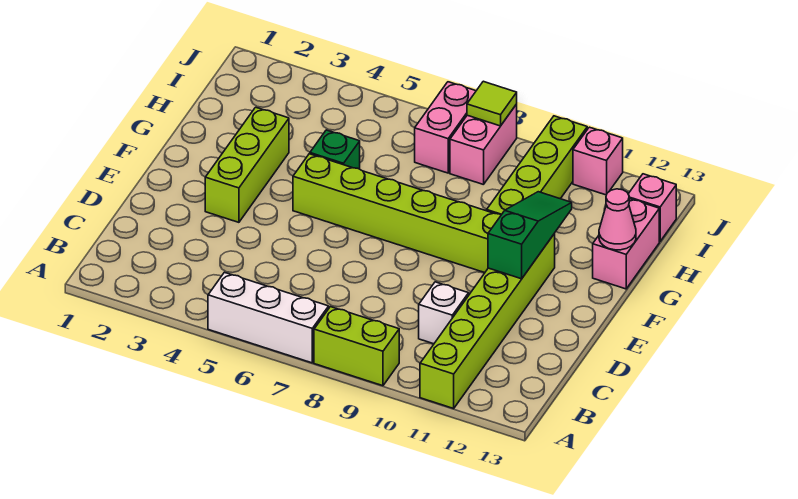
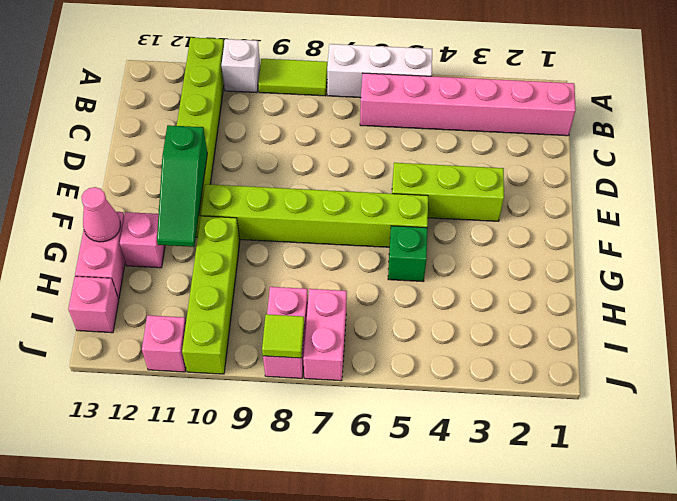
lime brick A8:A9 level 1 -> lime tile A8:A9 level 1
none -> pink brick B1:B6 level 1
white brick C10 level 1 -> white brick A10 level 1
lime brick E3:G3 level 1 -> lime brick E3:E5 level 1
none -> pink brick G12 level 1

